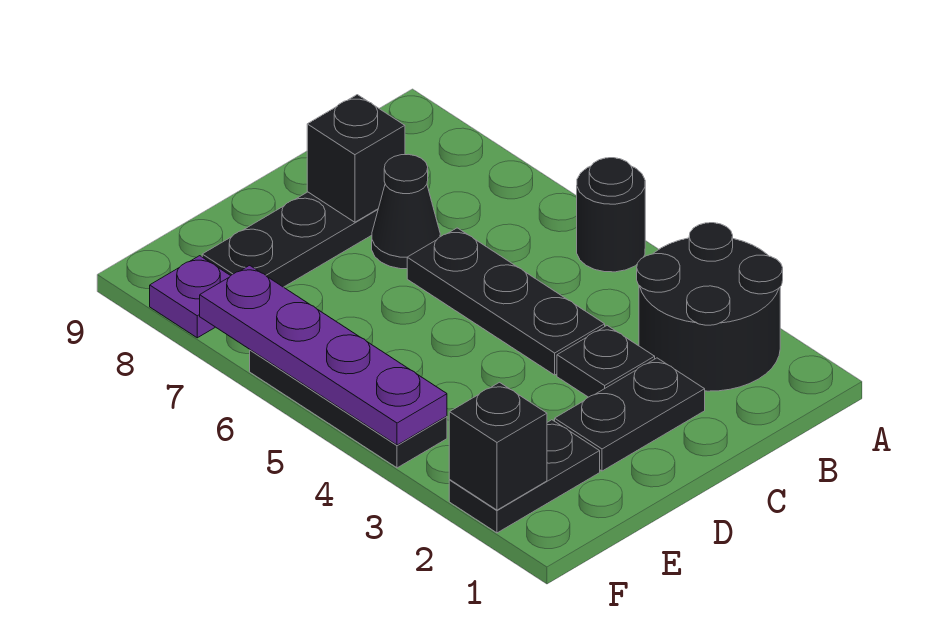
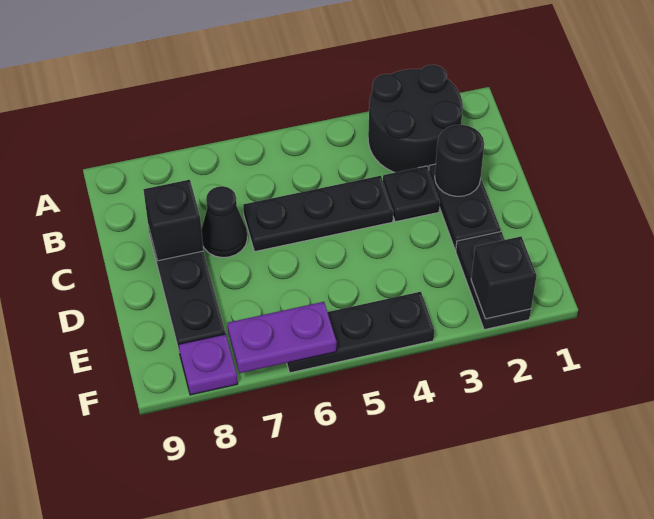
black round brick A5 level 1 -> black round brick C2 level 2
purple plate F4:F7 level 2 -> purple plate F6:F7 level 2

